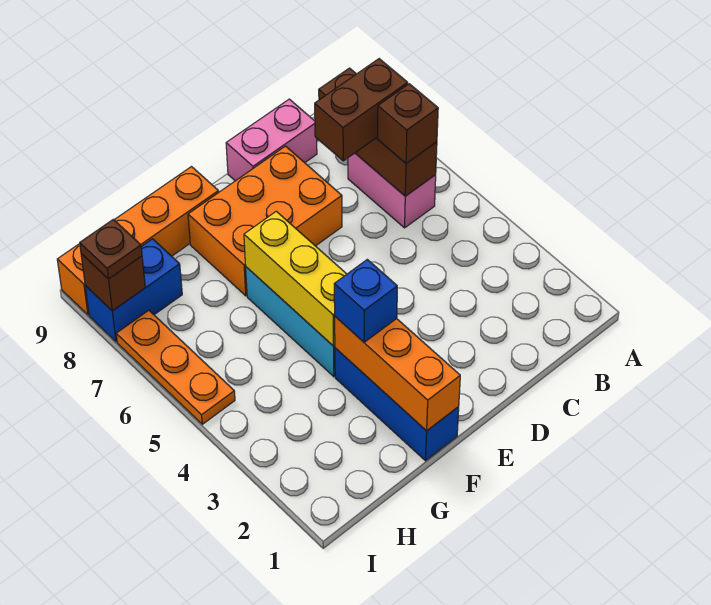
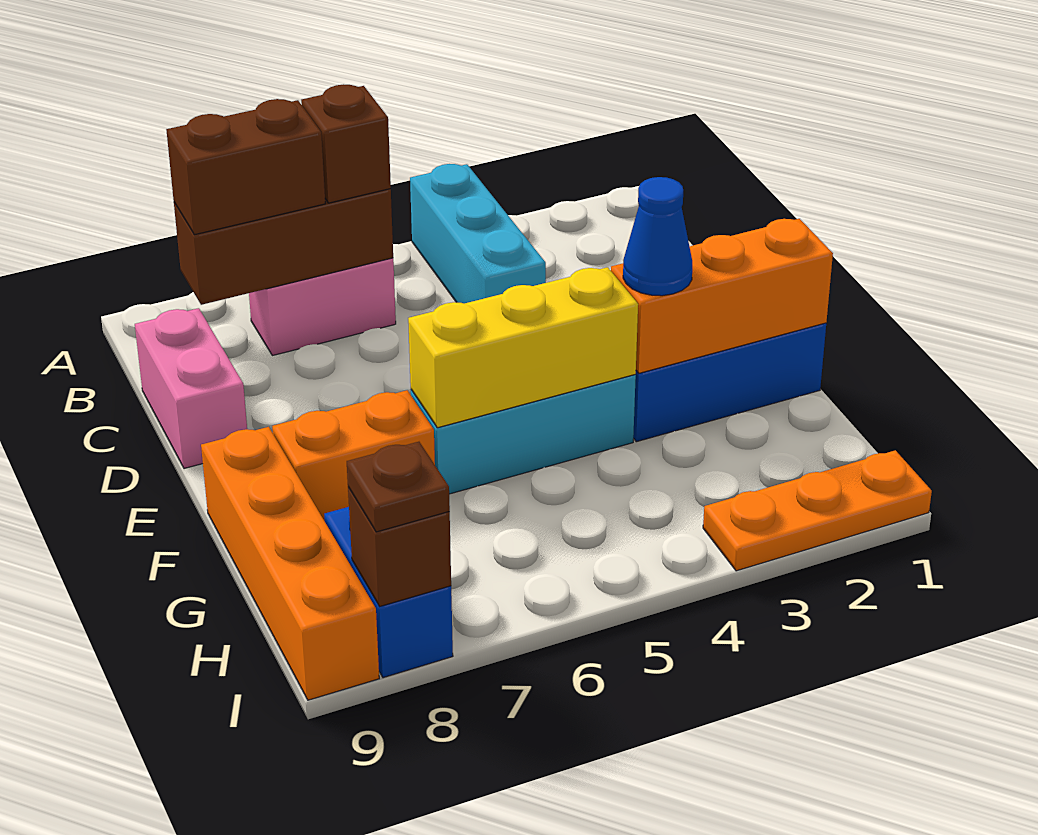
none -> cyan brick A4:C4 level 1
brown brick B7:C7 level 3 -> brown brick B7:B8 level 3
orange brick D7:F8 level 1 -> orange brick F7:F8 level 1
blue brick F3 level 3 -> blue cone F3 level 3
orange plate I5:I7 level 1 -> orange plate I1:I3 level 1

